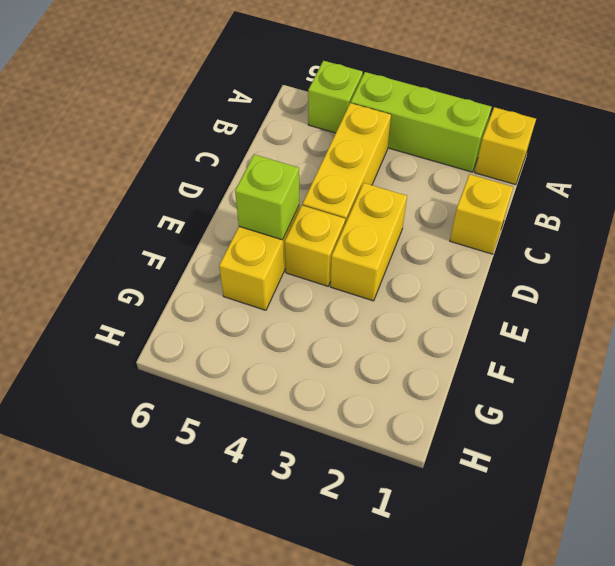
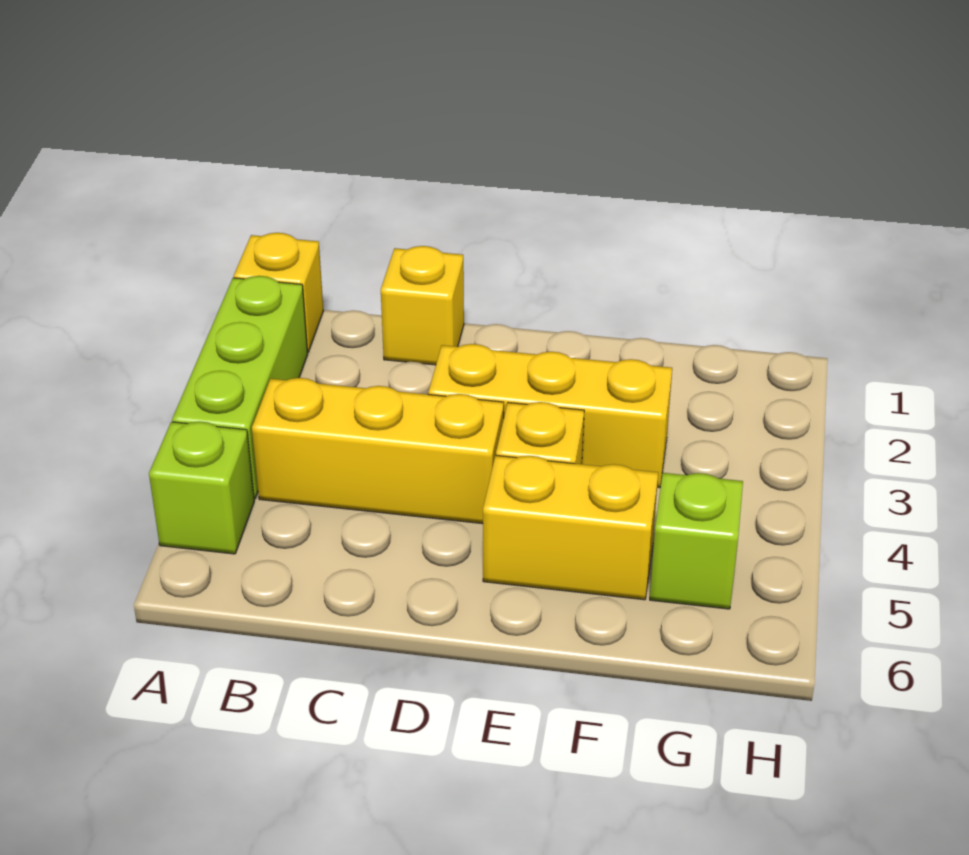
yellow brick D3:E3 level 1 -> yellow brick D3:F3 level 1
lime brick E5 level 2 -> lime brick G5 level 1

